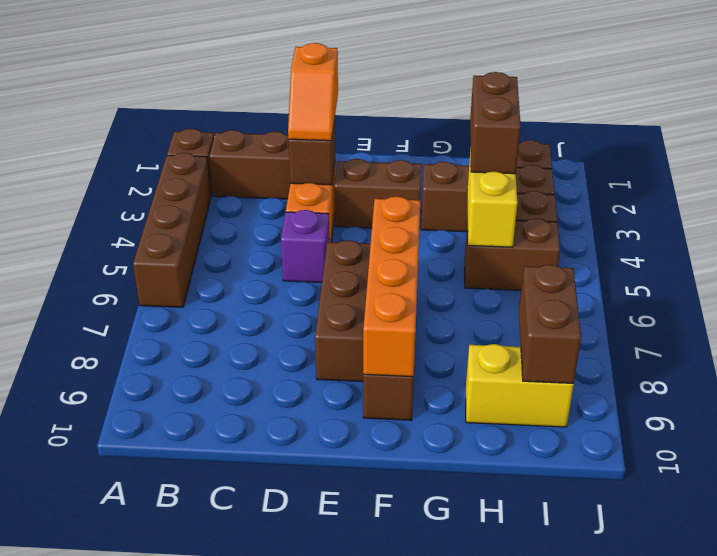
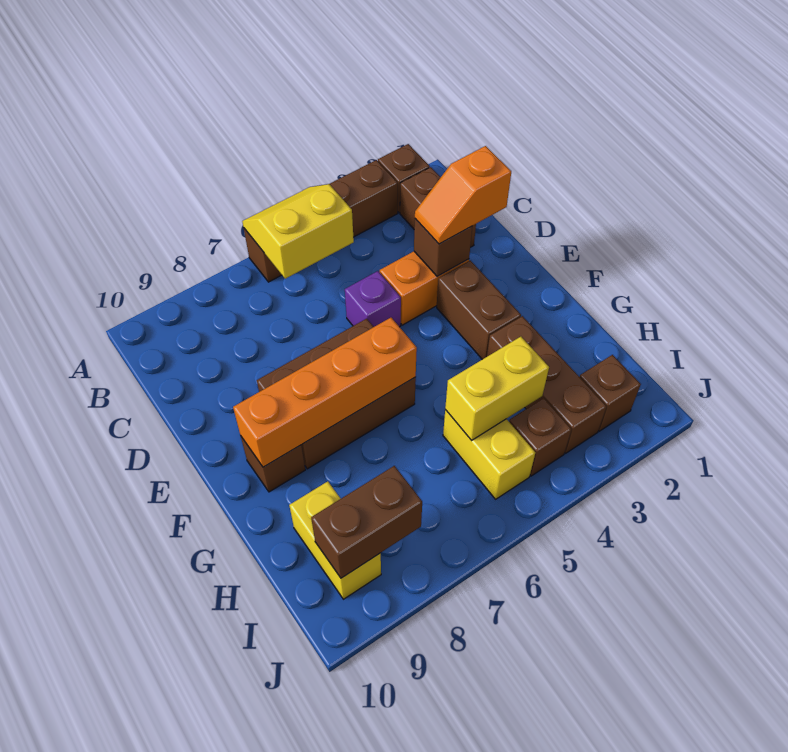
none -> yellow slope A5:B6 level 2 top B
brown brick H3:H4 level 3 -> none
brown brick H5:I5 level 1 -> yellow brick H5:I5 level 1

